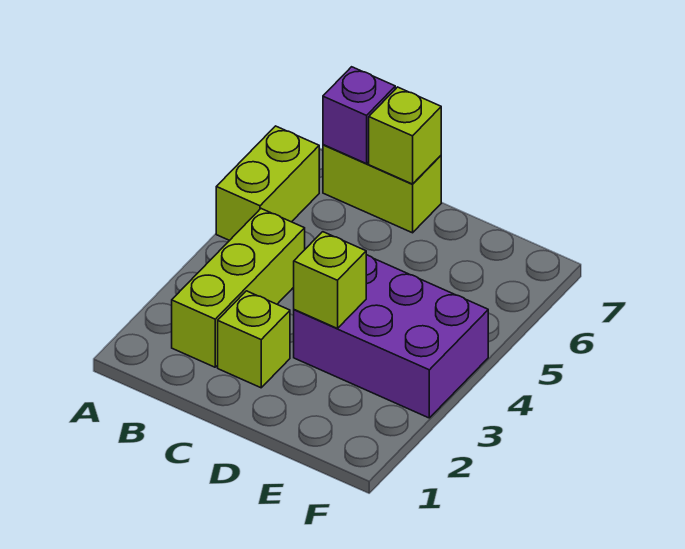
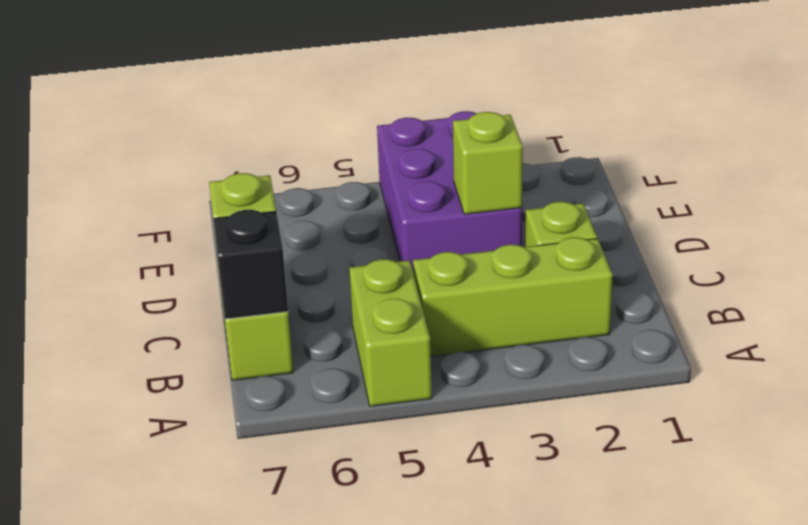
lime brick A5:A6 level 1 -> lime brick A5:B5 level 1
purple brick B7 level 2 -> black brick B7 level 2

